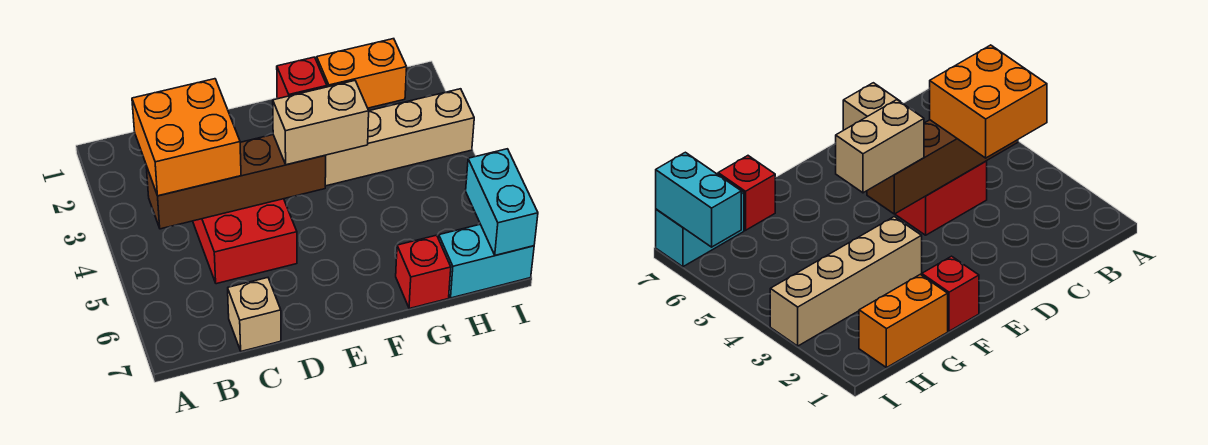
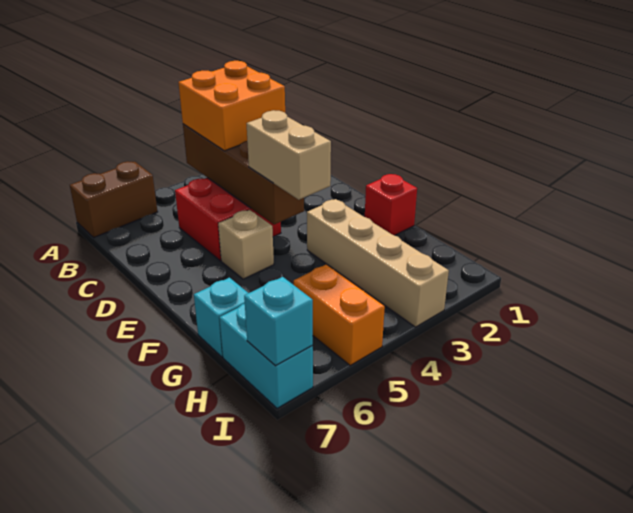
none -> brown brick A6:A7 level 1
tan brick C7 level 1 -> tan brick E5 level 1
orange brick G1:H1 level 1 -> orange brick H5:I5 level 1
red brick G7 level 1 -> cyan brick G7 level 1
cyan brick I6:I7 level 2 -> cyan brick I7 level 2

